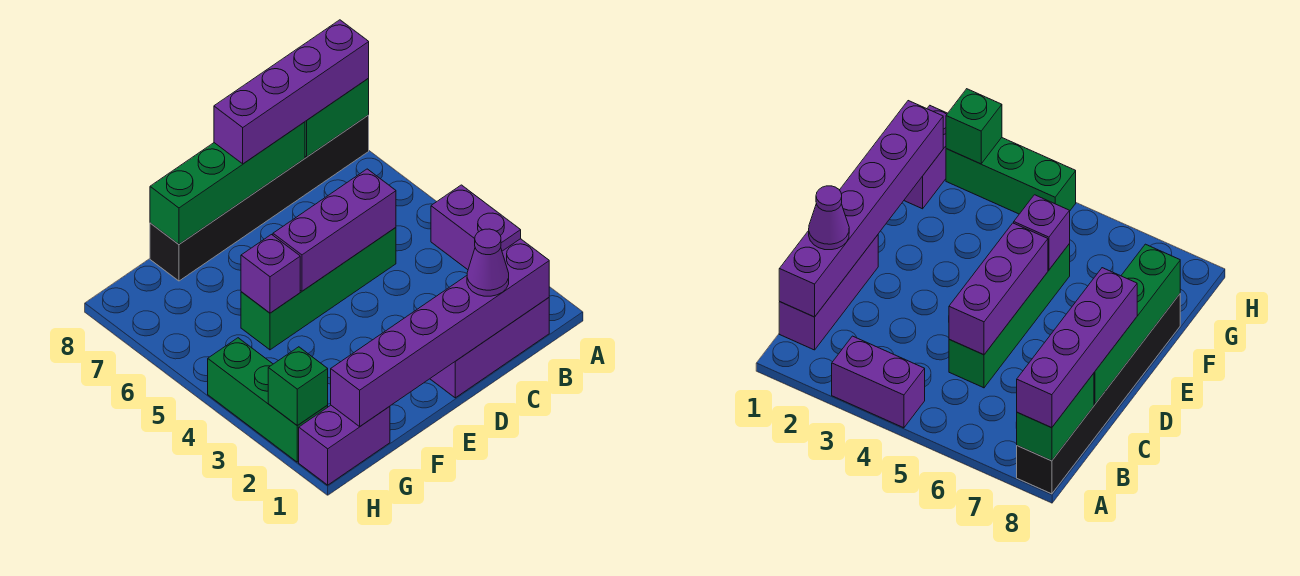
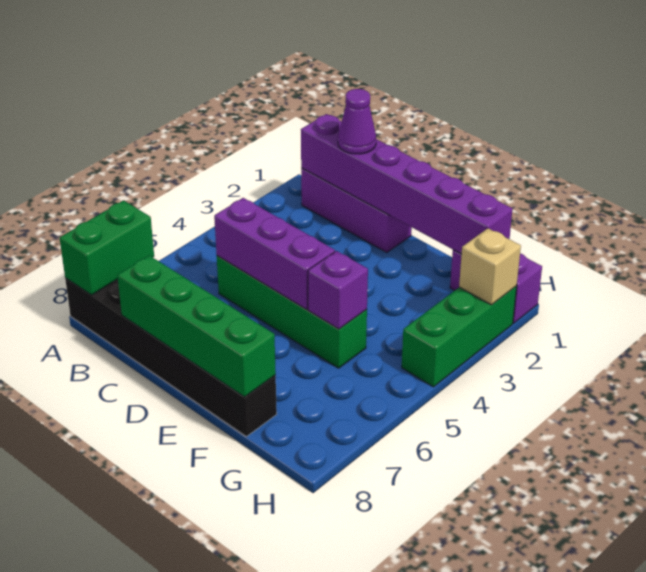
purple brick A3:A4 level 1 -> none
green brick A8:B8 level 2 -> green brick A7:A8 level 2
purple brick A8:D8 level 3 -> none
green brick H2 level 2 -> tan brick H2 level 2

